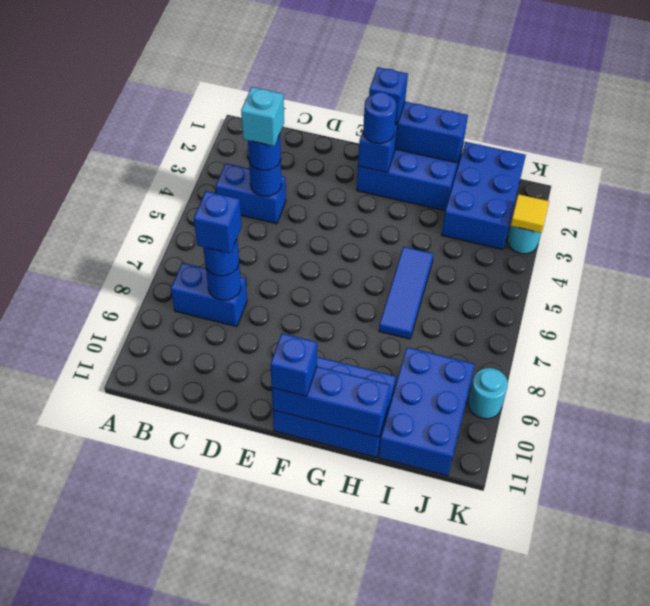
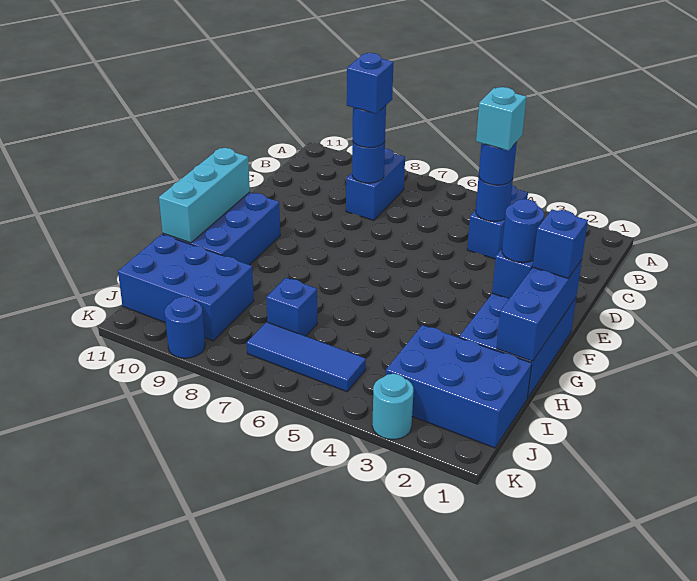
blue brick F11:H11 level 2 -> cyan brick F11:H11 level 2
blue brick F11 level 3 -> blue brick I7 level 1
blue tile H5:H7 level 1 -> blue tile J5:J7 level 1
yellow tile K3 level 2 -> none
cyan round brick K9 level 1 -> blue round brick K9 level 1

